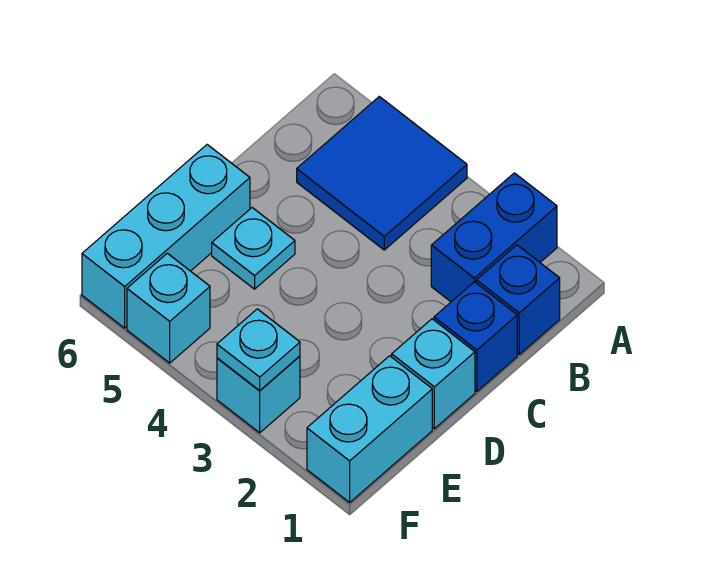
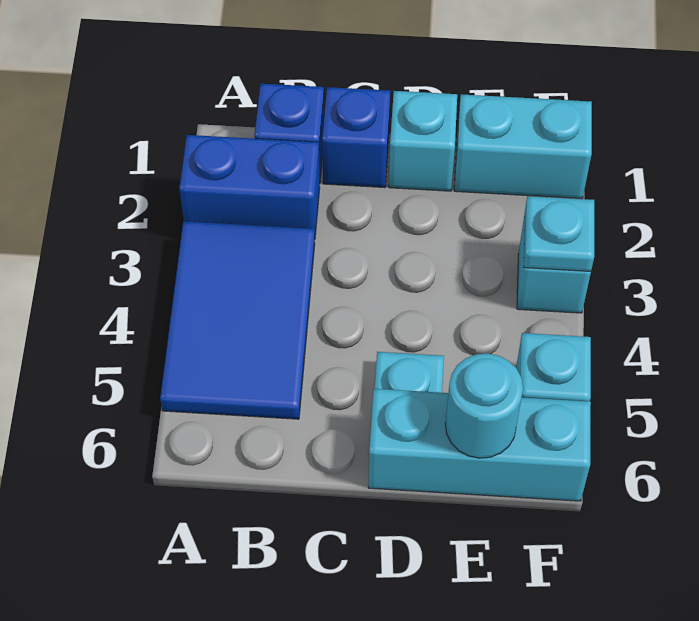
blue tile A4:B5 level 1 -> blue tile A3:B5 level 1
none -> cyan round brick E6 level 2

